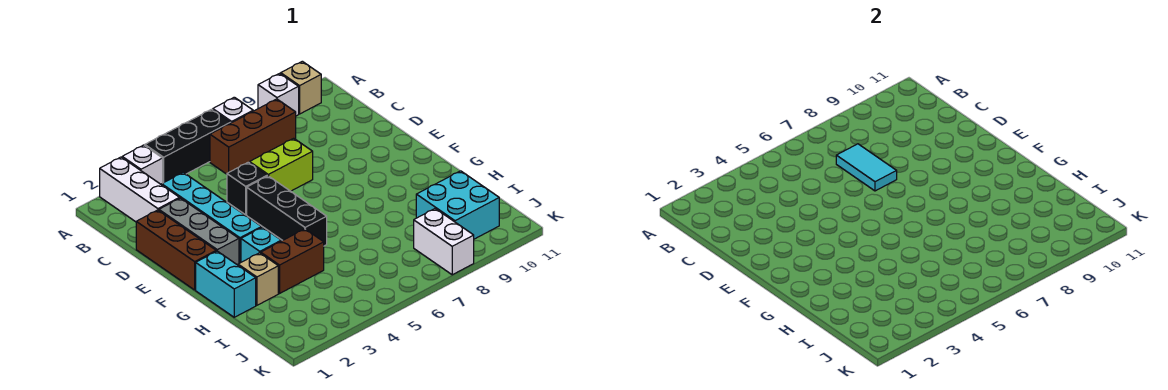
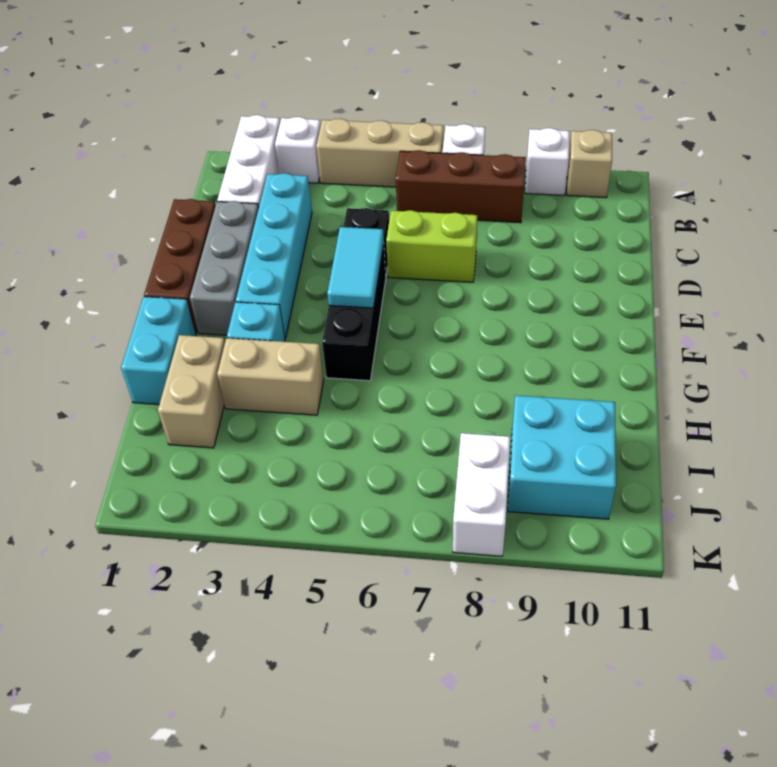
black brick A4:A6 level 1 -> tan brick A4:A6 level 1
cyan tile C7:D7 level 2 -> cyan tile E5:F5 level 2
tan brick H2 level 1 -> tan brick H2:I2 level 1
brown brick H3:H4 level 1 -> tan brick H3:H4 level 1

